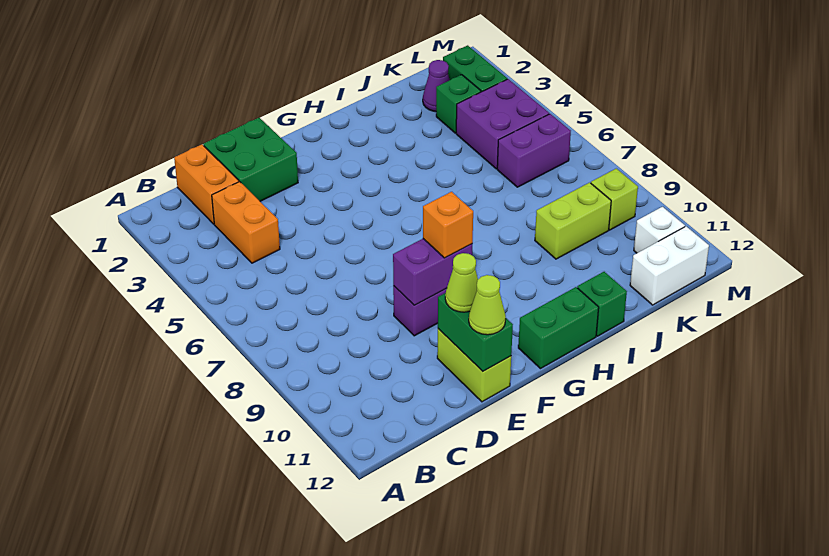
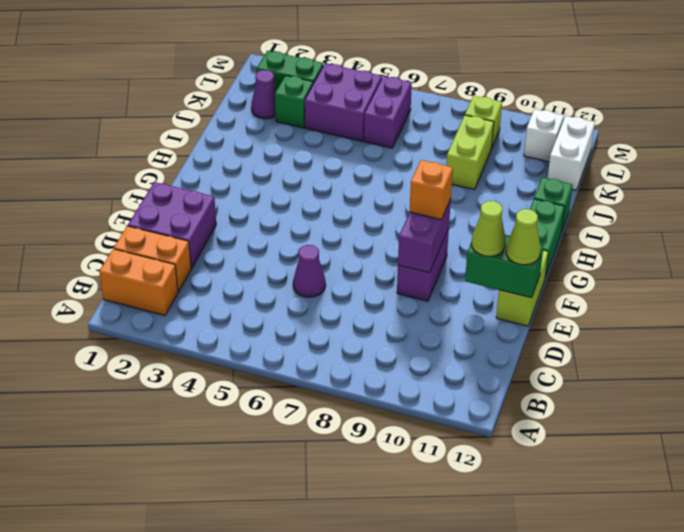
orange brick C3:C4 level 1 -> orange brick B1:B2 level 1
green brick D1:E2 level 1 -> purple brick D1:E2 level 1
none -> purple cone D6 level 1
lime brick E11:E12 level 1 -> lime brick E12:F12 level 1

